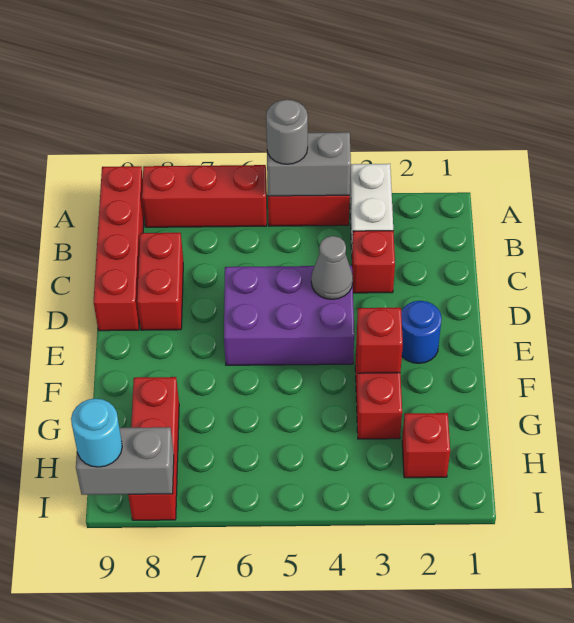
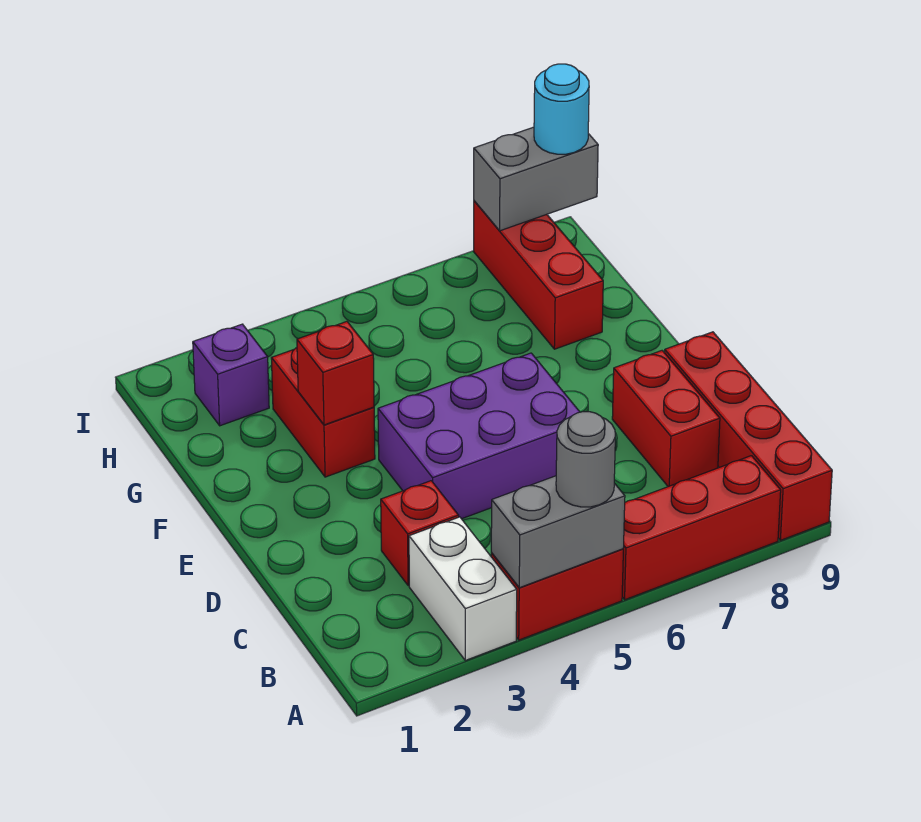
grey cone D4 level 2 -> none
blue round brick E2 level 1 -> none
red brick H2 level 1 -> purple brick H2 level 1

